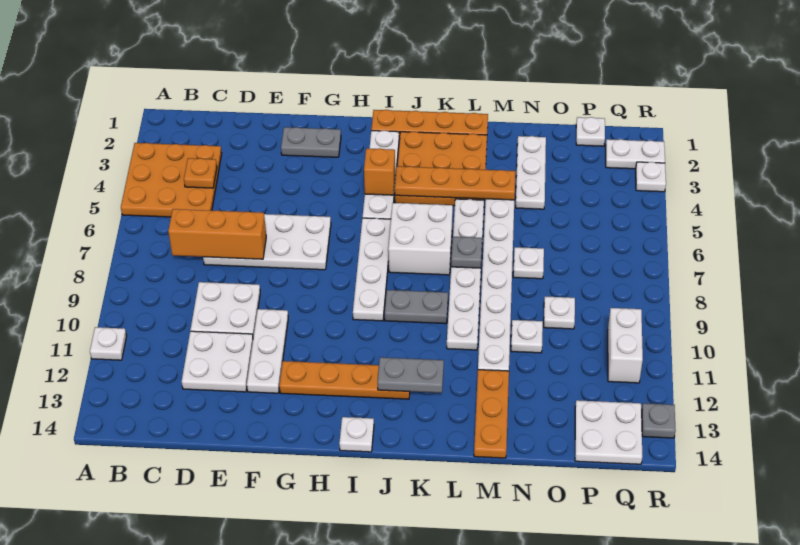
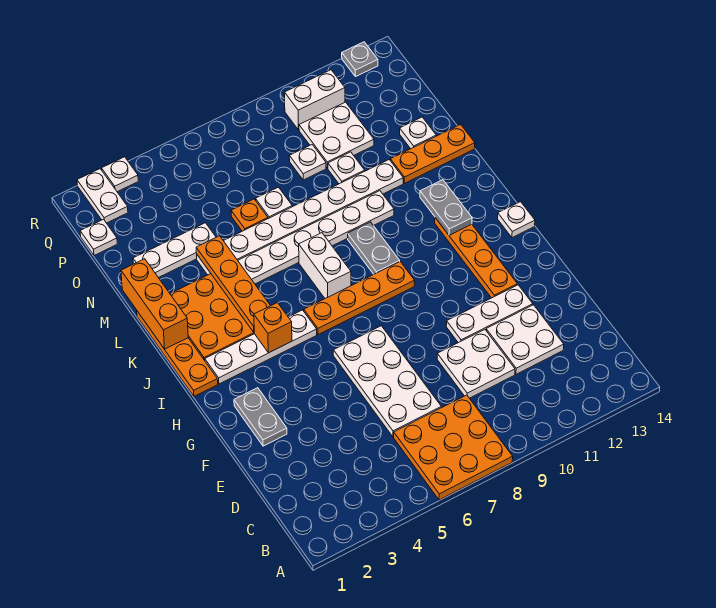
orange plate A3:C5 level 1 -> orange plate A6:C8 level 1
white plate A11 level 1 -> white plate N13 level 1
orange plate C4 level 2 -> orange plate N6 level 1
orange brick C7:E7 level 2 -> orange brick K1:M1 level 2
white plate I6:I9 level 1 -> orange plate I6:I9 level 1
white brick J6:K7 level 1 -> white brick J7:K7 level 1
grey plate L7 level 2 -> none
white plate P13:Q14 level 1 -> white plate O10:P11 level 1

